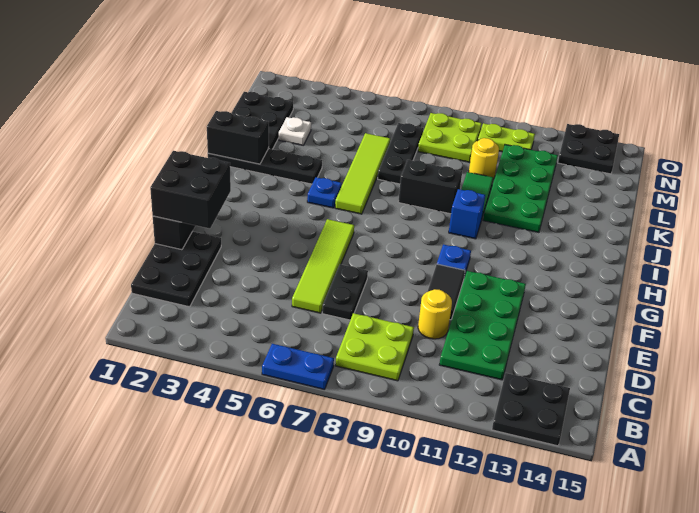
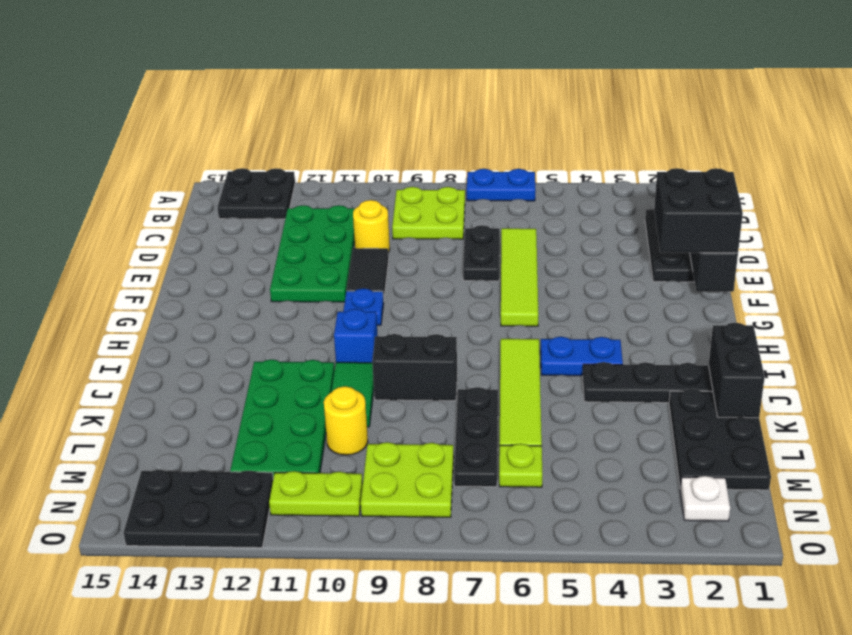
blue plate I5 level 1 -> blue plate I4:I5 level 1
black brick J1:J2 level 2 -> black brick J1:K1 level 2
white plate L3 level 1 -> white plate N2 level 1
none -> lime plate M6 level 1
black plate N13:O14 level 1 -> black plate N12:O14 level 1

